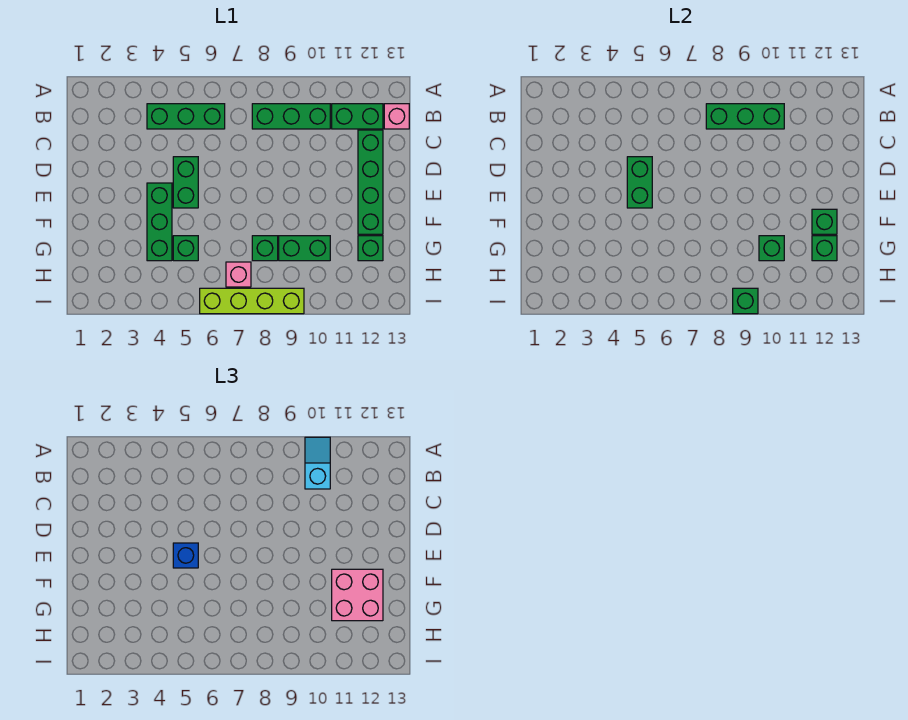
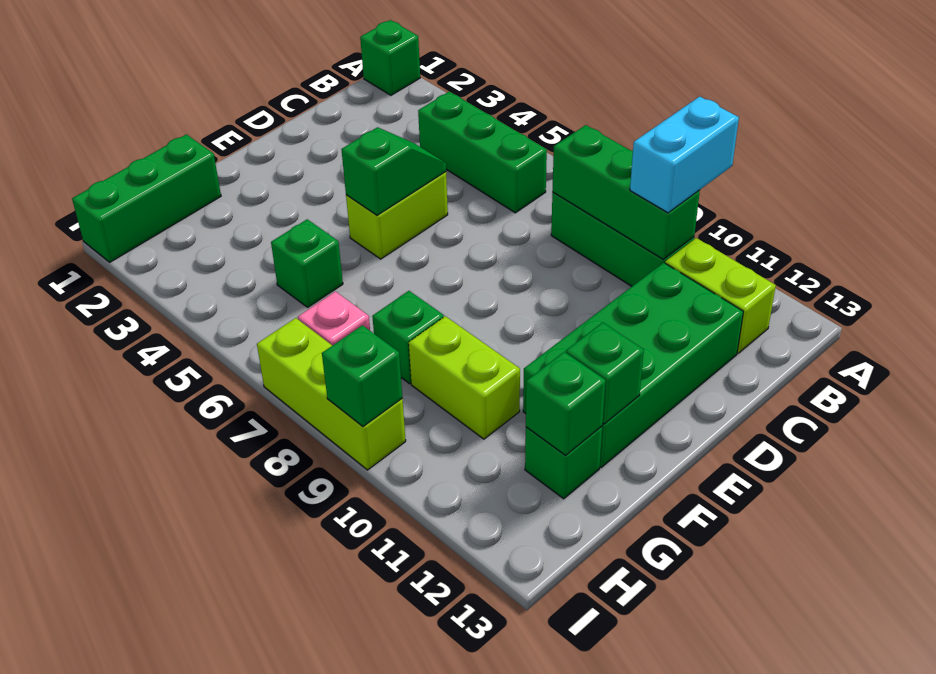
cyan slope A10:B10 level 3 top B -> cyan brick A10:B10 level 3
green brick B11:B12 level 1 -> lime brick B11:B12 level 1
pink brick B13 level 1 -> none
green brick C12:F12 level 1 -> green brick C11:F12 level 1
green brick D5:E5 level 1 -> lime brick D5:E5 level 1
green brick D5:E5 level 2 -> green slope D5:E5 level 2 top E
green brick E4:G4 level 1 -> green brick G1:I1 level 1
blue brick E5 level 3 -> none
pink brick F11:G12 level 3 -> none
green brick G9:G10 level 1 -> lime brick G9:G10 level 1
green brick G10 level 2 -> green brick A1 level 1
lime brick I6:I9 level 1 -> lime brick I7:I9 level 1

